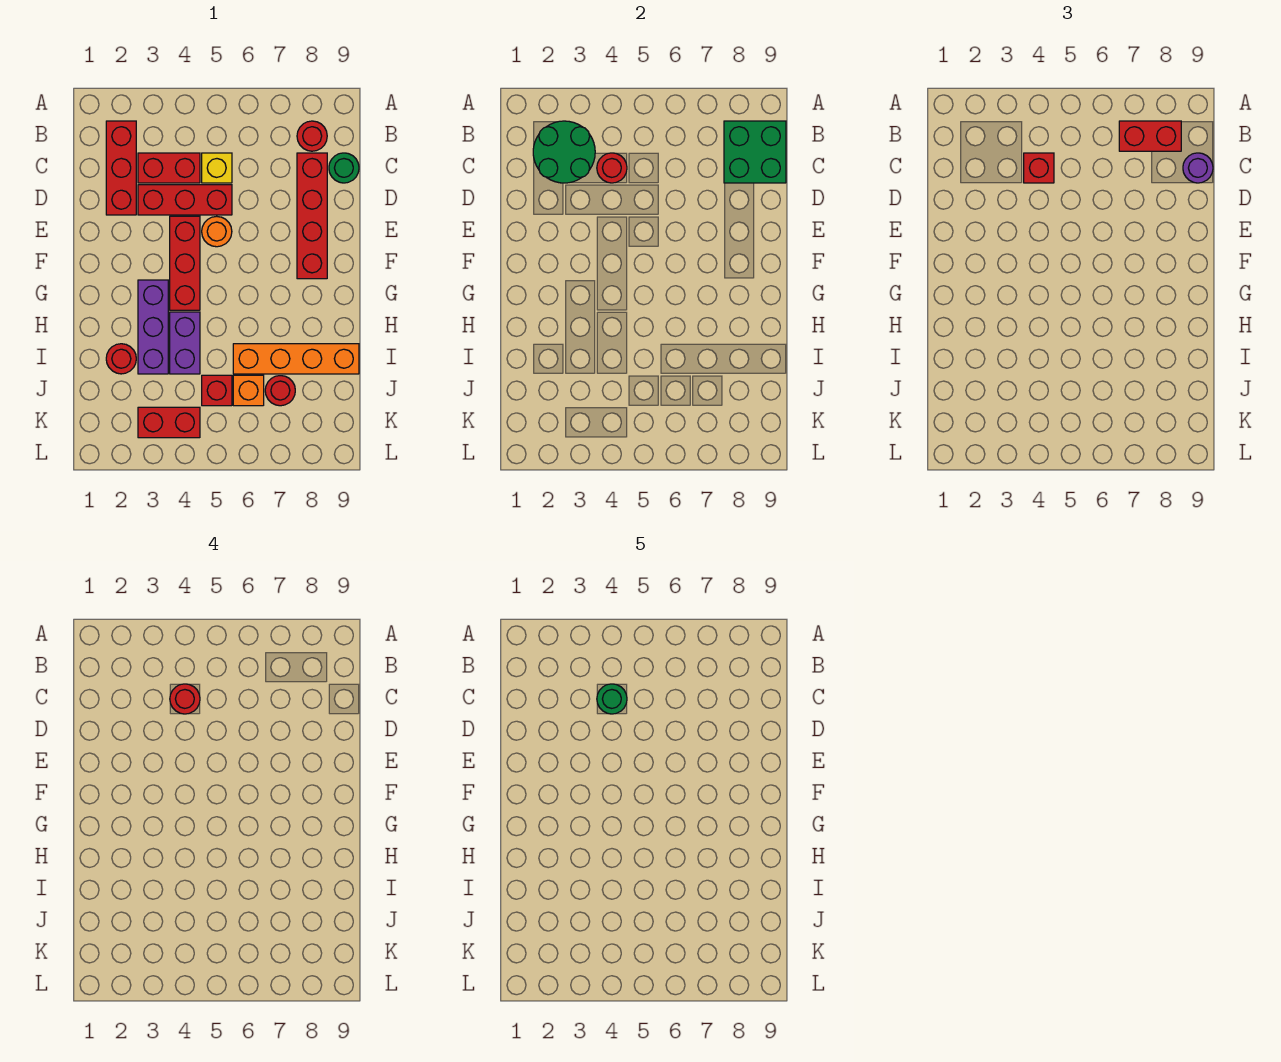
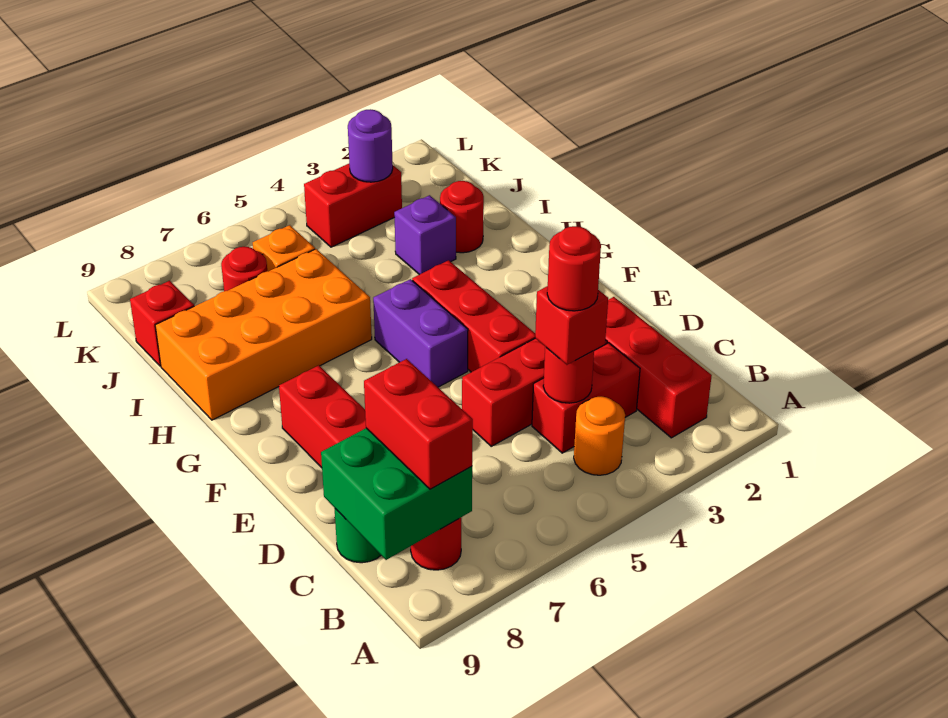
green round brick B2:C3 level 2 -> none
red brick B7:B8 level 3 -> red brick B8:C8 level 3
green round brick C4 level 5 -> none
yellow brick C5 level 1 -> none
purple round brick C9 level 3 -> purple round brick K3 level 2
orange round brick E5 level 1 -> orange round brick B4 level 1
purple brick G3:I3 level 1 -> purple brick I3 level 1
purple brick H4:I4 level 1 -> purple brick F5:G5 level 1
orange brick I6:I9 level 1 -> orange brick H6:I9 level 1
red brick J5 level 1 -> red brick J9 level 1

